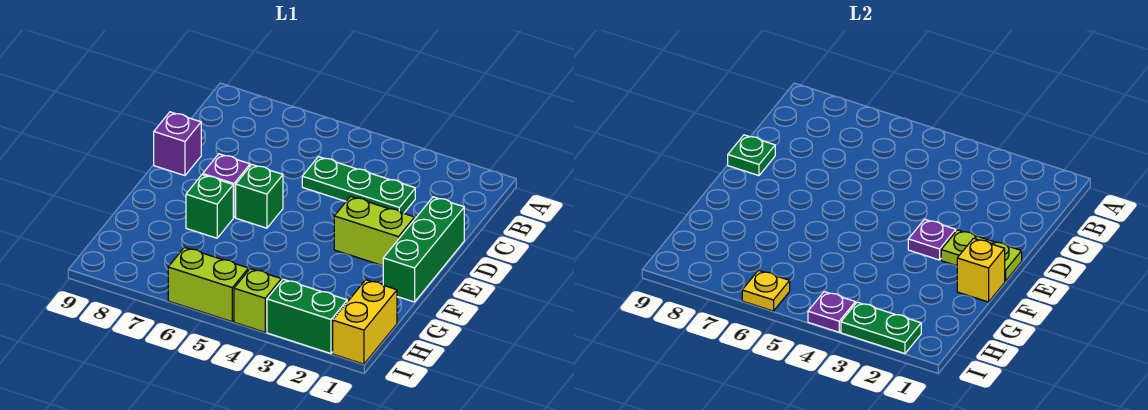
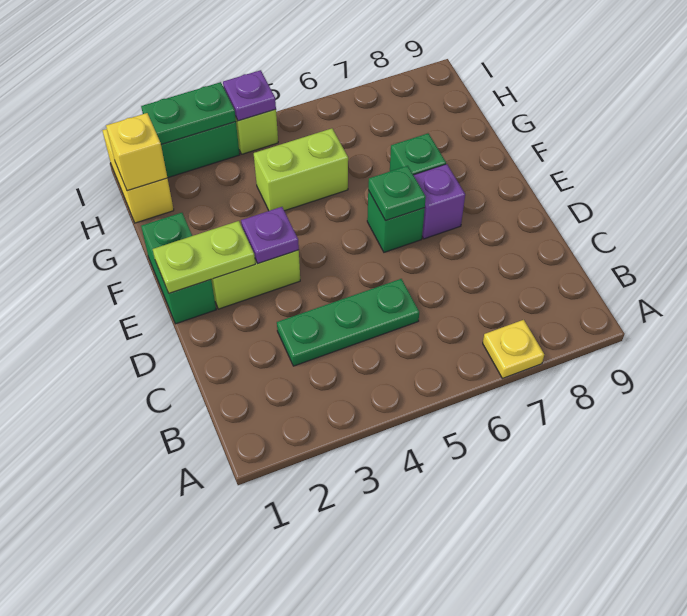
green brick D1:F1 level 1 -> green brick E1:F1 level 1
purple brick D9 level 1 -> none
green plate D9 level 2 -> green plate E6 level 2
yellow brick F1 level 2 -> yellow brick H1 level 2
lime brick I5:I6 level 1 -> lime brick G4:G5 level 1
yellow plate I6 level 2 -> yellow plate A7 level 1

